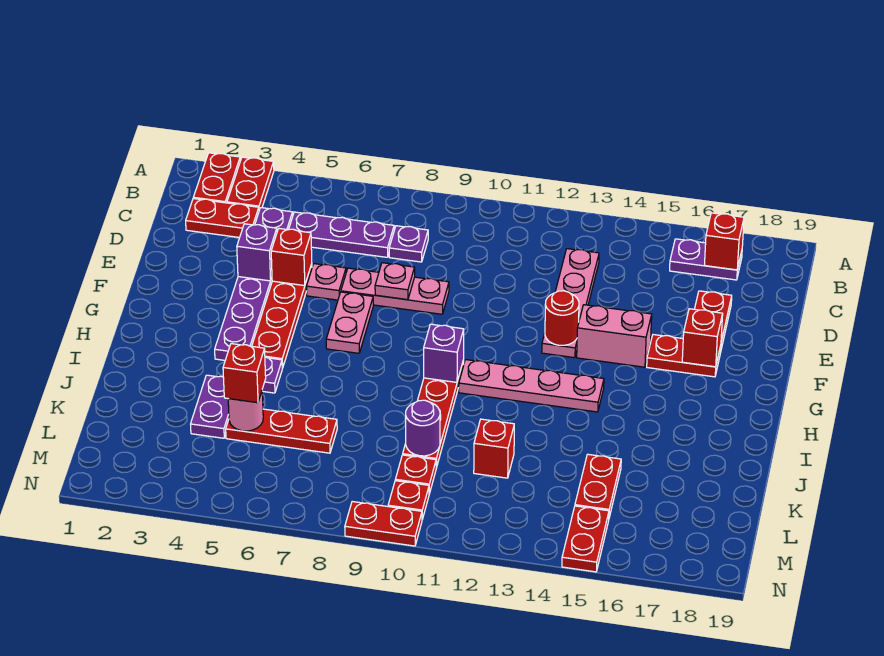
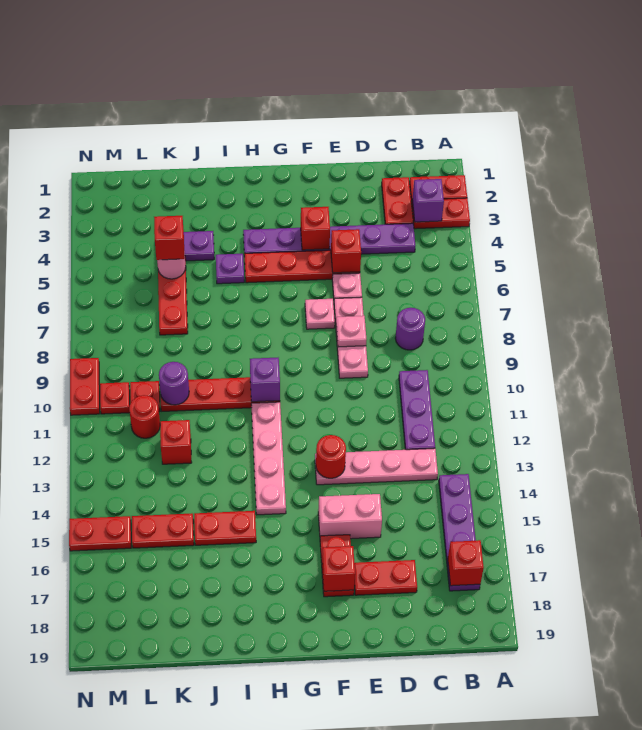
purple plate B16:B17 level 1 -> purple plate B14:B17 level 1
purple plate C5:C7 level 1 -> purple plate C10:C12 level 1
purple plate C8 level 1 -> purple round brick C8 level 1
purple brick E4 level 2 -> purple brick B3 level 2
none -> red brick F4 level 2
pink plate F7:G7 level 1 -> pink plate F7 level 1
pink brick F14:F15 level 1 -> pink brick E15:F15 level 1
none -> red plate I15:J15 level 1
none -> red round brick L11 level 1

